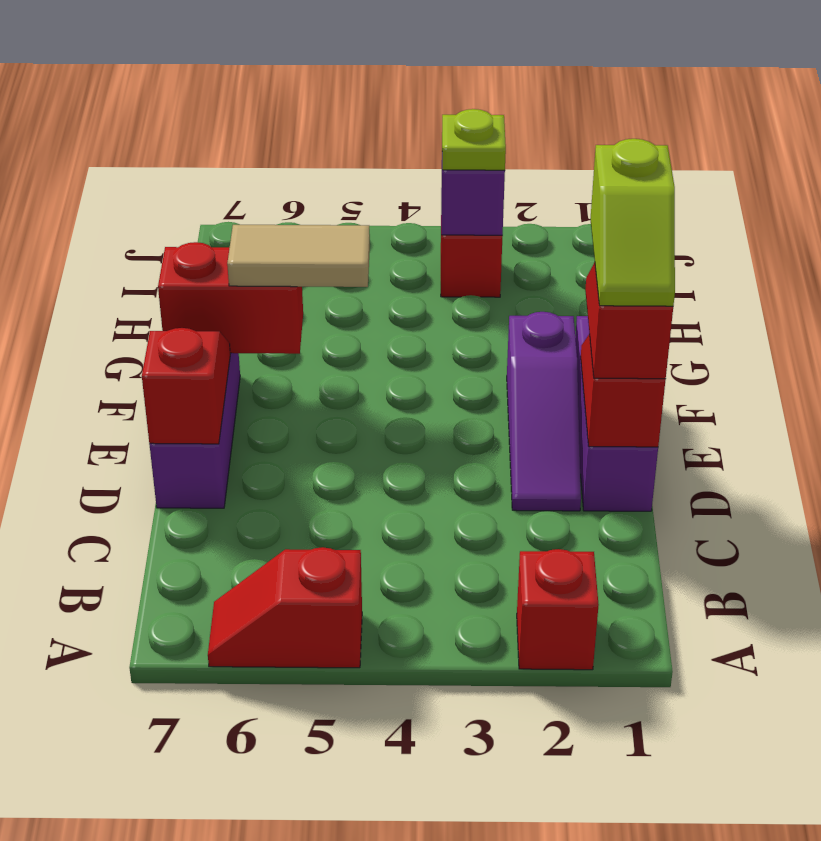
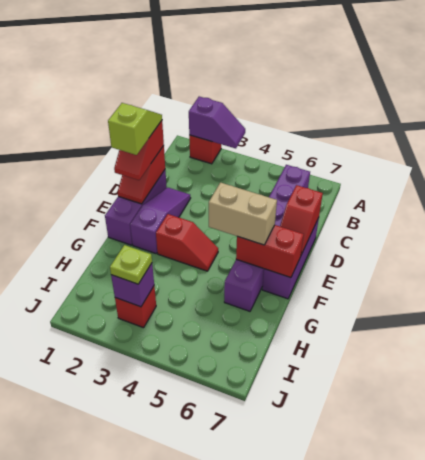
none -> purple slope A2:A3 level 2 top 2
red slope A5:A6 level 1 top 5 -> red slope F3:F4 level 1 top 3
none -> purple brick B6:G6 level 1
tan tile F5:F6 level 3 -> tan brick F5:F6 level 3

